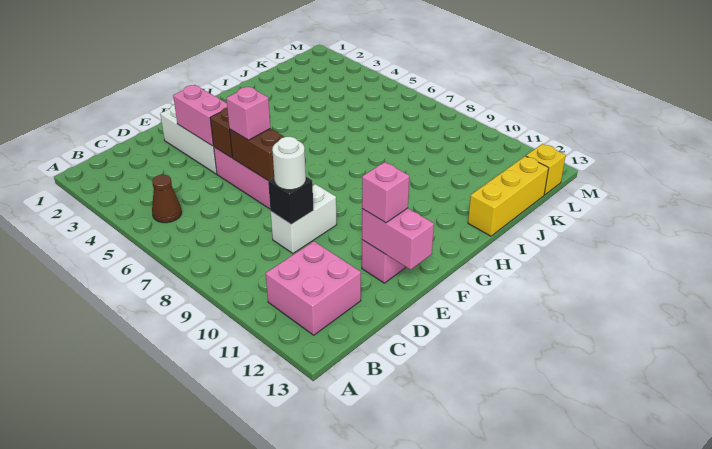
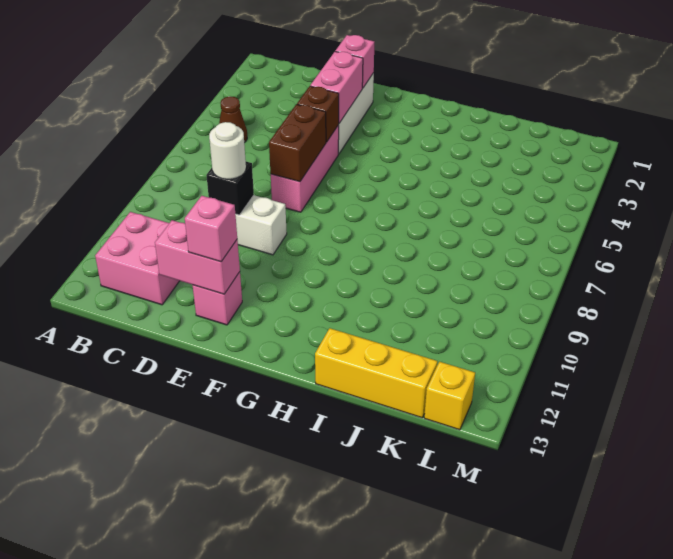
pink brick E6 level 3 -> pink brick E2 level 2
pink brick E12:E13 level 2 -> pink brick D12:E12 level 2

